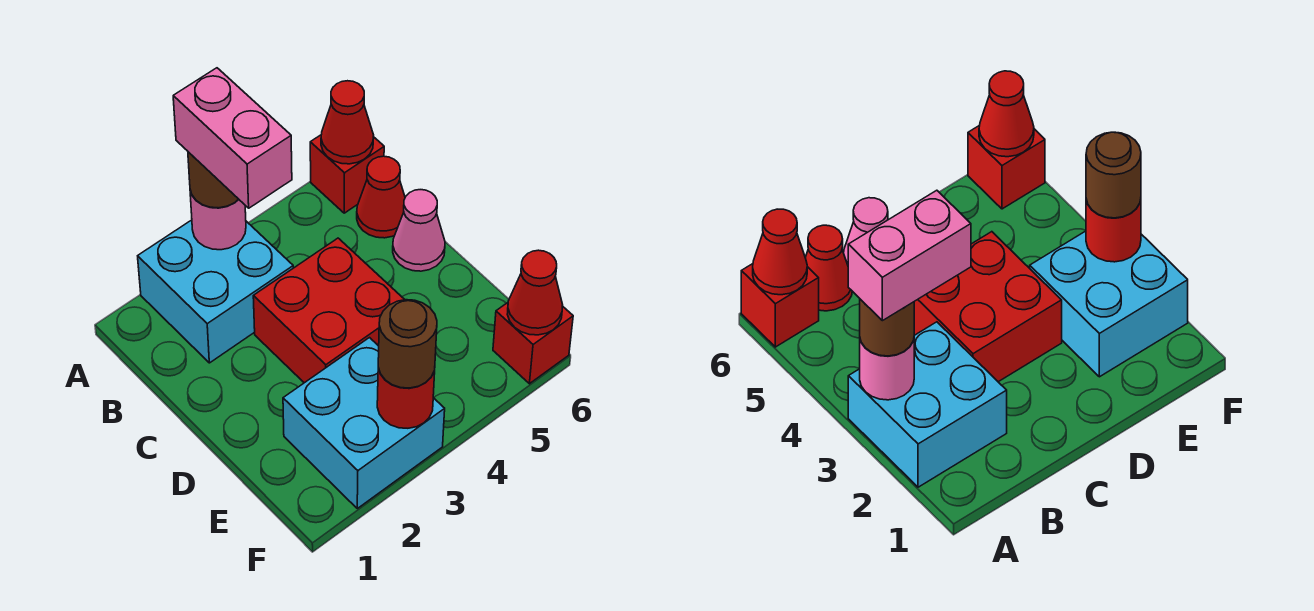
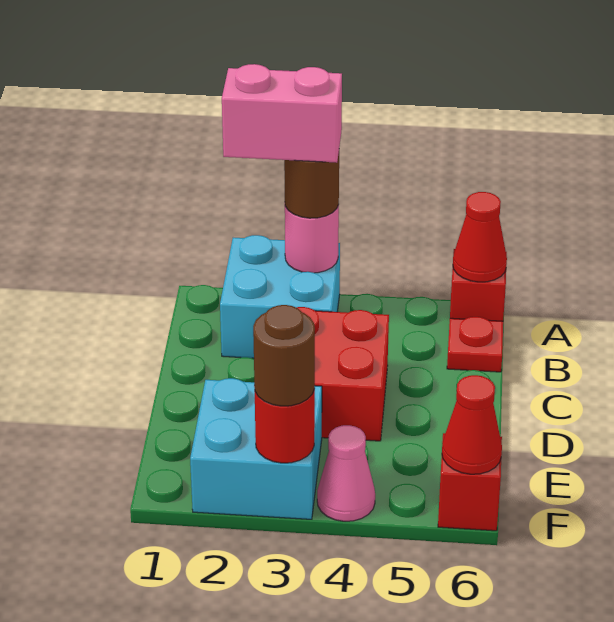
pink brick A3:B3 level 4 -> pink brick A2:A3 level 4
red cone B6 level 1 -> red plate B6 level 1
pink cone C6 level 1 -> pink cone F4 level 1

